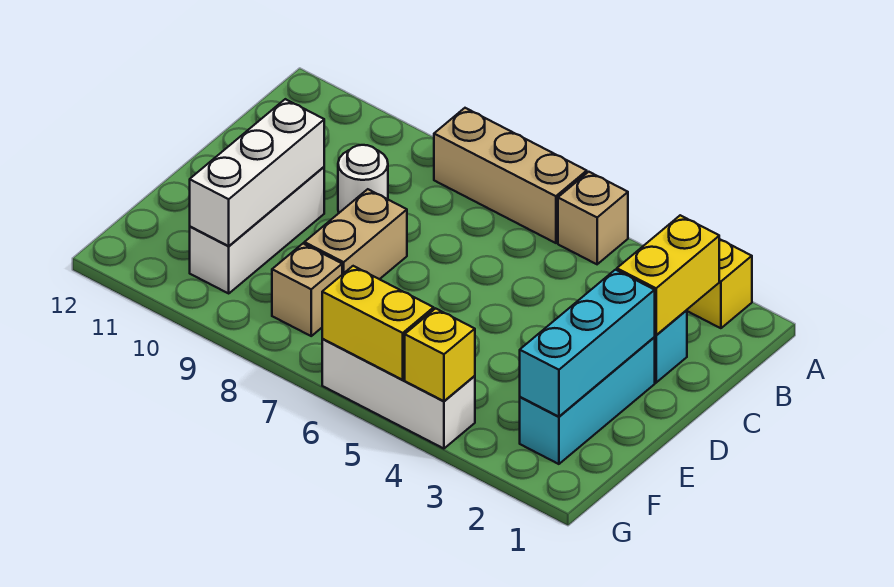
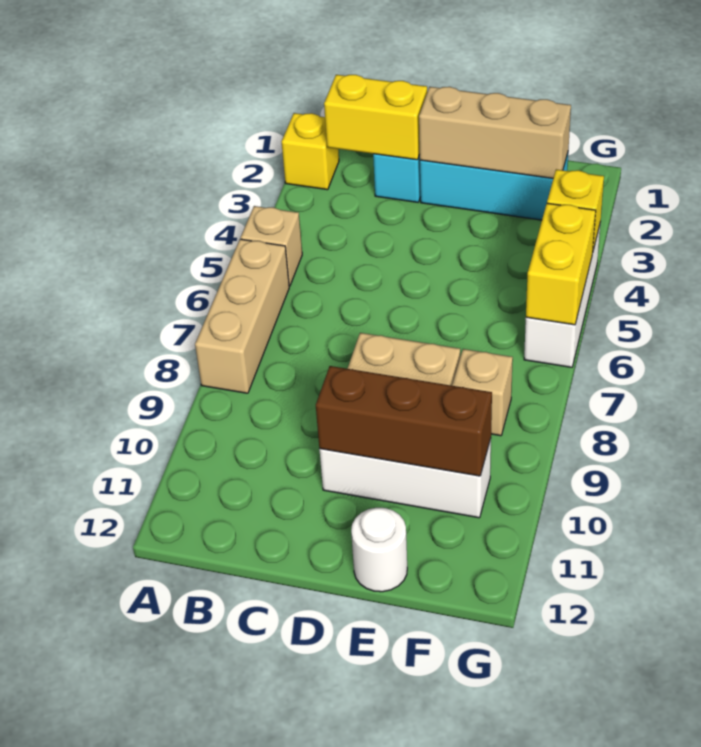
white round brick C9 level 1 -> white round brick E12 level 1
cyan brick D2:F2 level 2 -> tan brick D2:F2 level 2
white brick D10:F10 level 2 -> brown brick D10:F10 level 2

